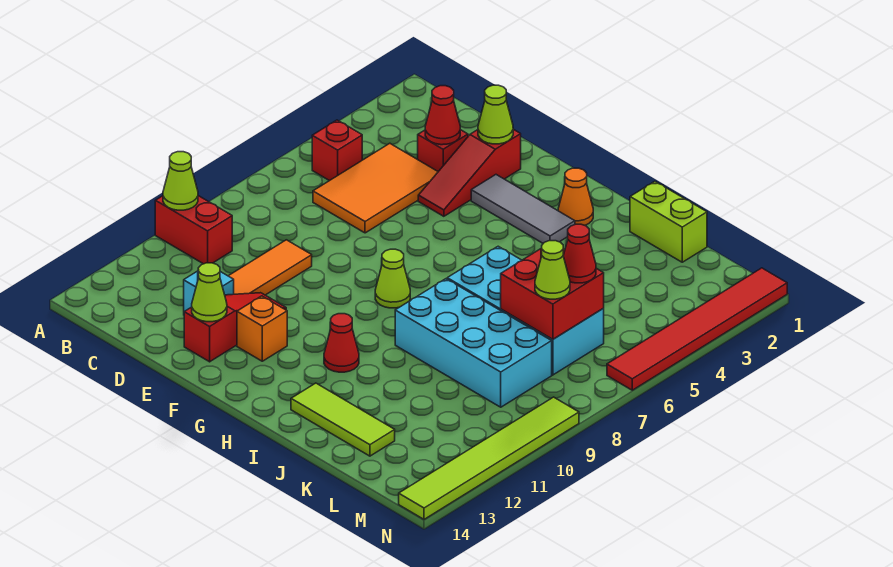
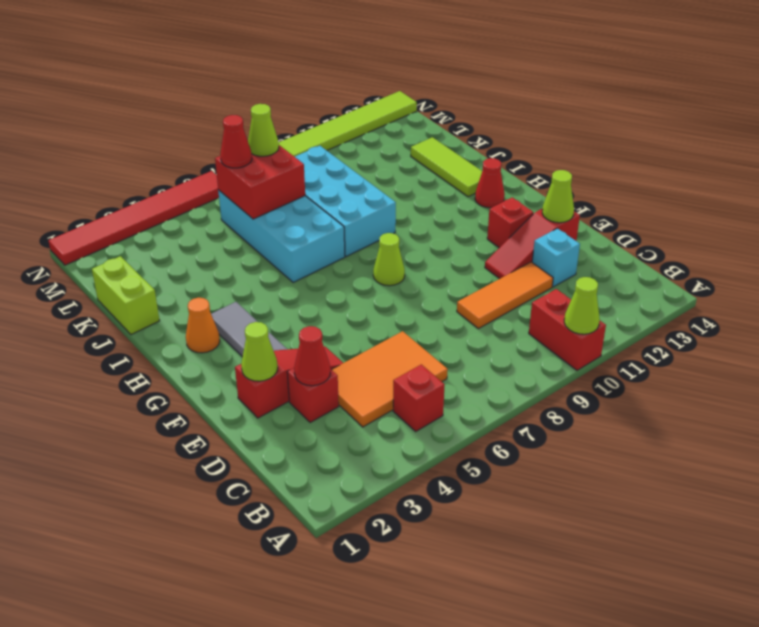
orange brick F12 level 1 -> red brick F12 level 1
red cone H11 level 1 -> red cone H13 level 1

